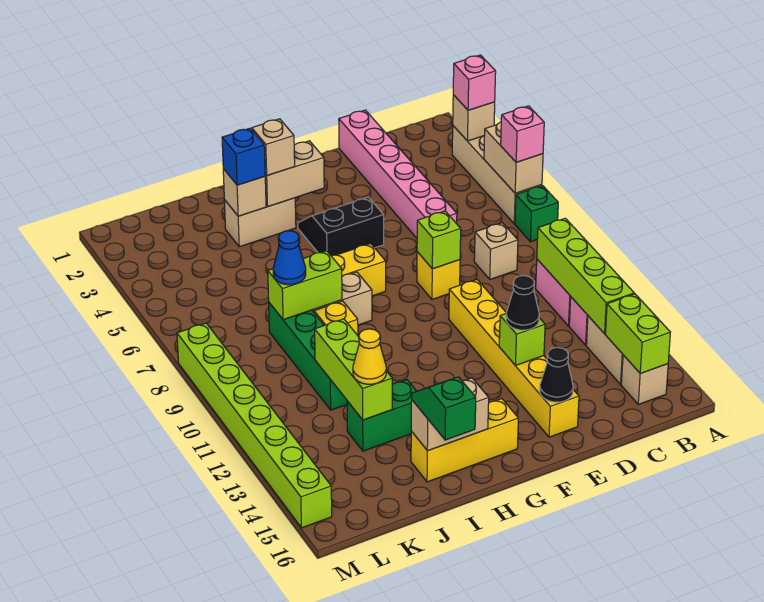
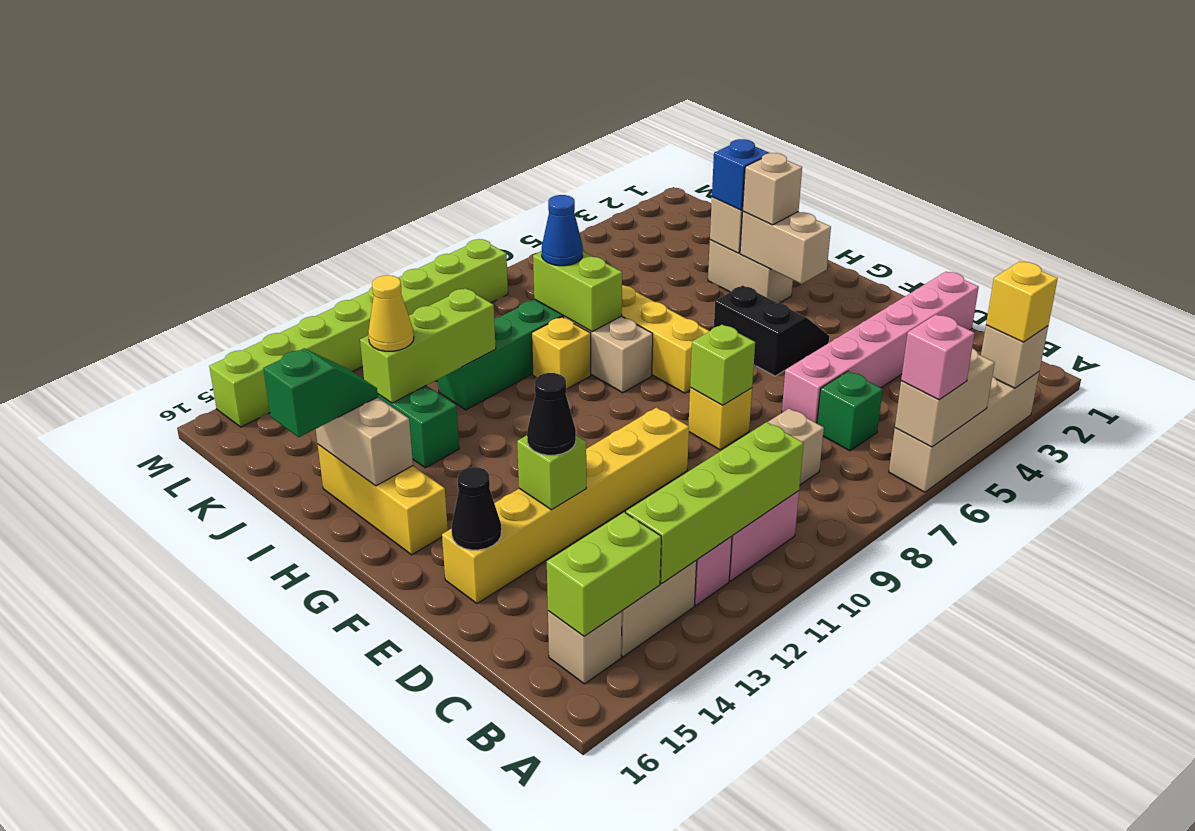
pink brick A3 level 3 -> yellow brick A3 level 3
green brick A7 level 1 -> green brick C6 level 1

